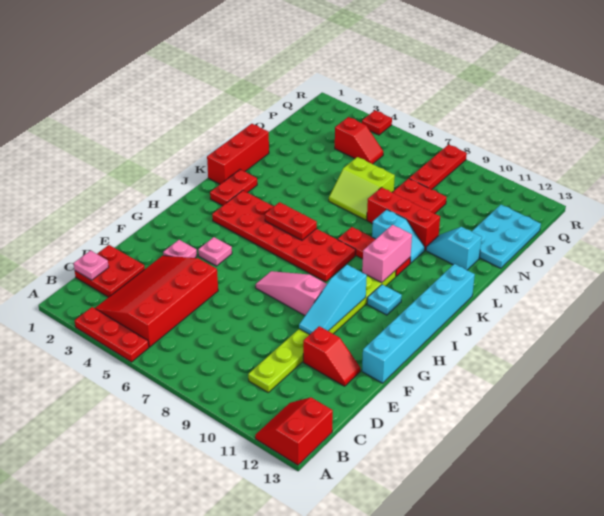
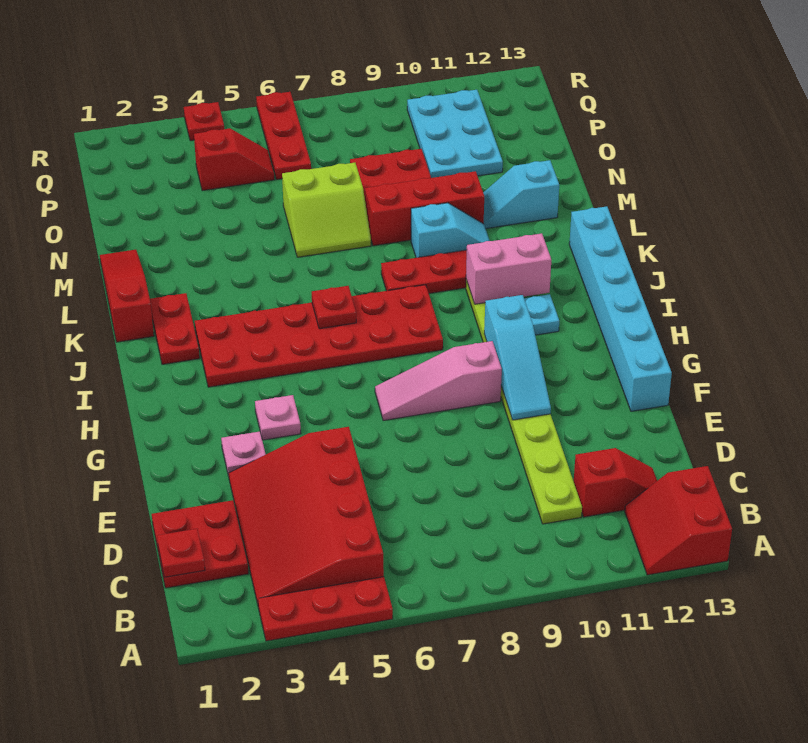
pink plate C1 level 2 -> red plate C1 level 2
red slope E11:E12 level 1 top 11 -> red slope C11:C12 level 1 top 11
red plate J5:J6 level 2 -> red plate J6 level 2
pink brick J10:K10 level 2 -> pink brick J10:J11 level 2
red brick K1:M1 level 1 -> red slope K1:M1 level 1 top K
cyan plate N12:P13 level 1 -> cyan plate O10:Q11 level 1
red plate P8:R8 level 1 -> red plate P6:R6 level 1

